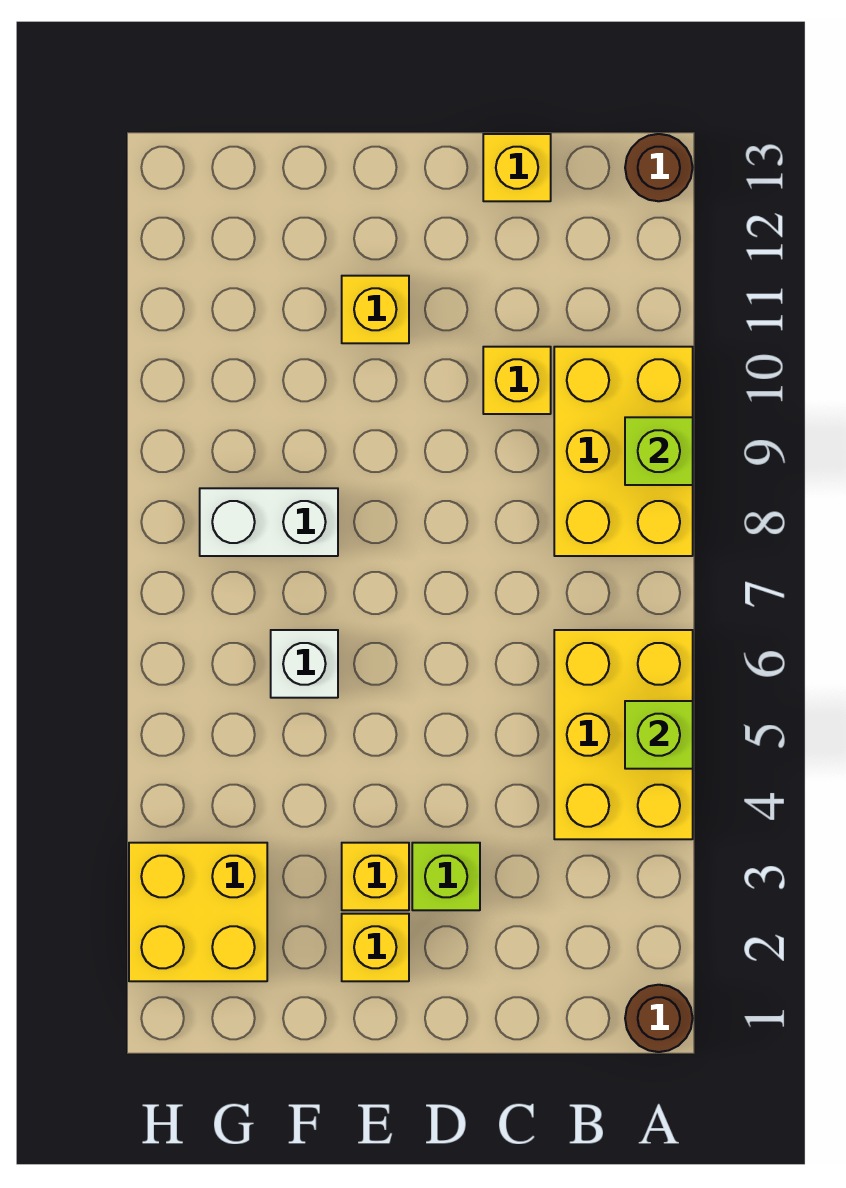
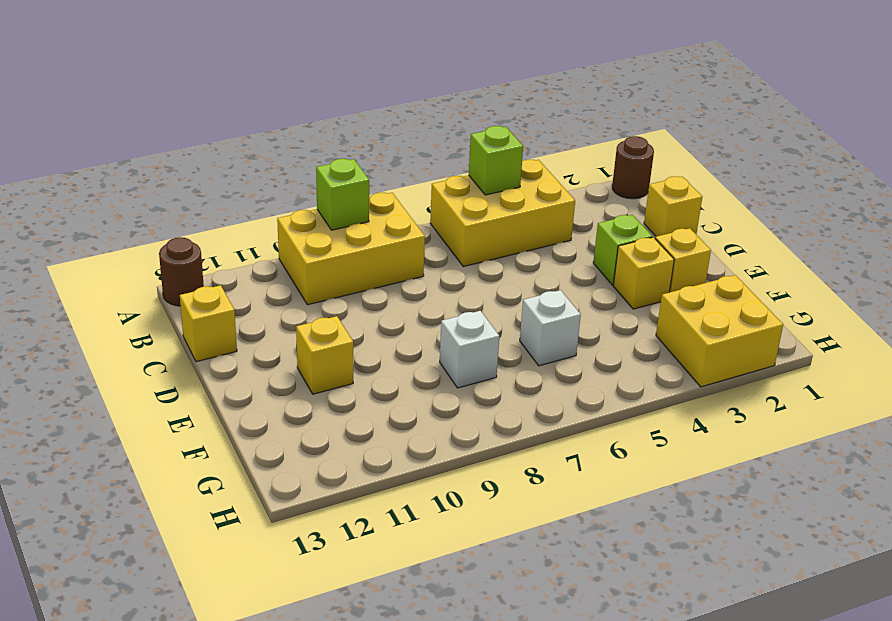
yellow brick C10 level 1 -> yellow brick C1 level 1
white brick F8:G8 level 1 -> white brick F8 level 1

